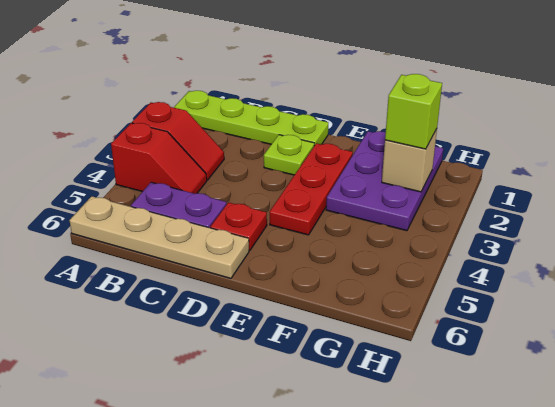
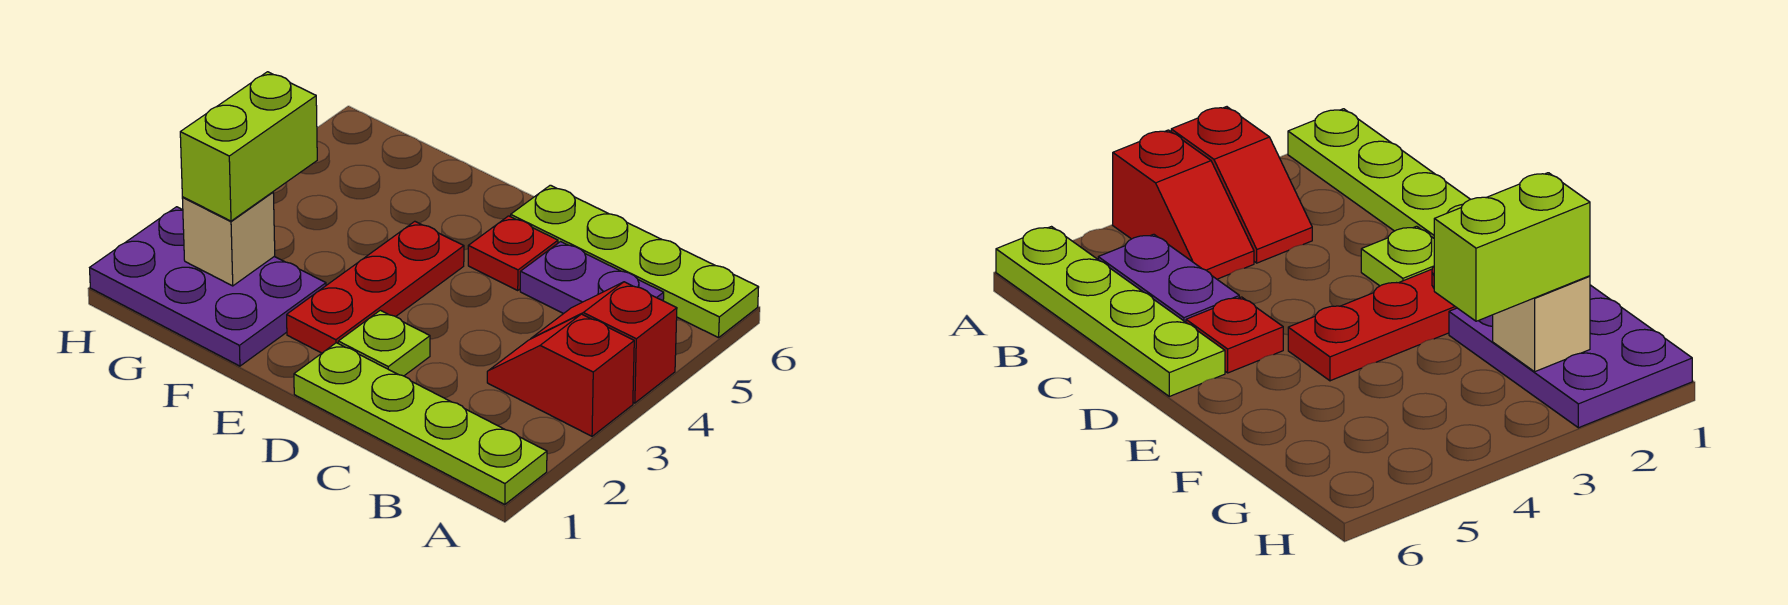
tan plate A6:D6 level 1 -> lime plate A6:D6 level 1
purple plate F1:G3 level 1 -> purple plate F1:H2 level 1
lime brick G2 level 3 -> lime brick G2:G3 level 3

